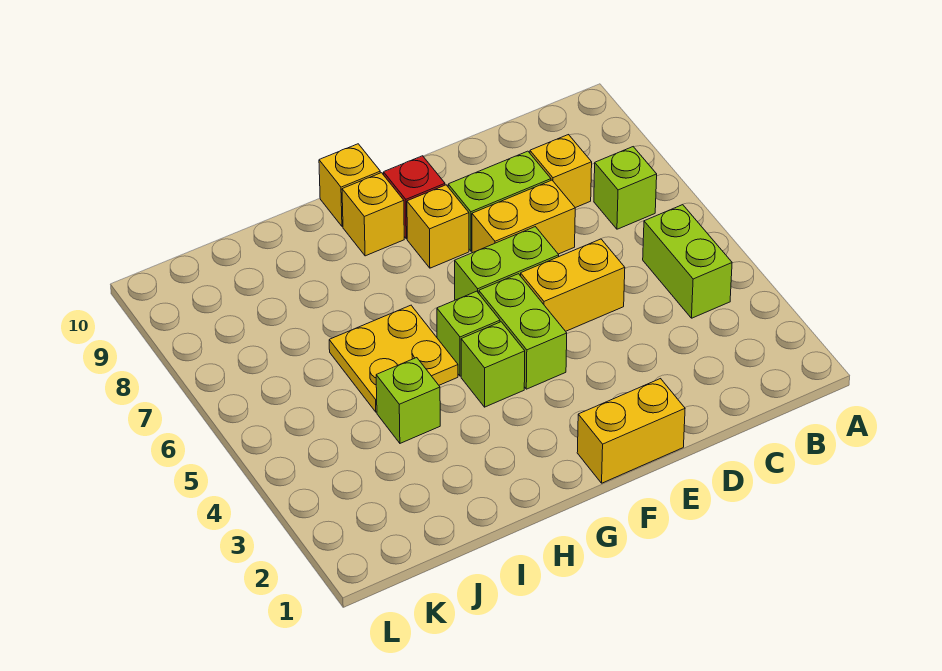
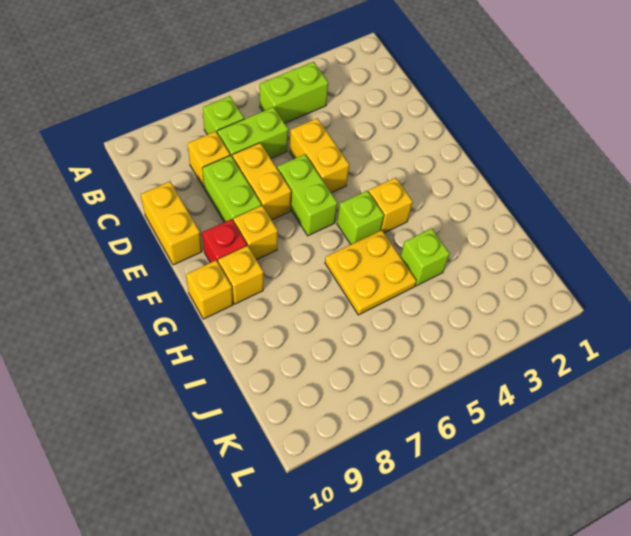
yellow brick E1:F1 level 1 -> yellow brick D10:E10 level 1
lime brick F4:F5 level 1 -> lime brick C6:C7 level 1
lime brick G4 level 1 -> yellow brick G4 level 1

